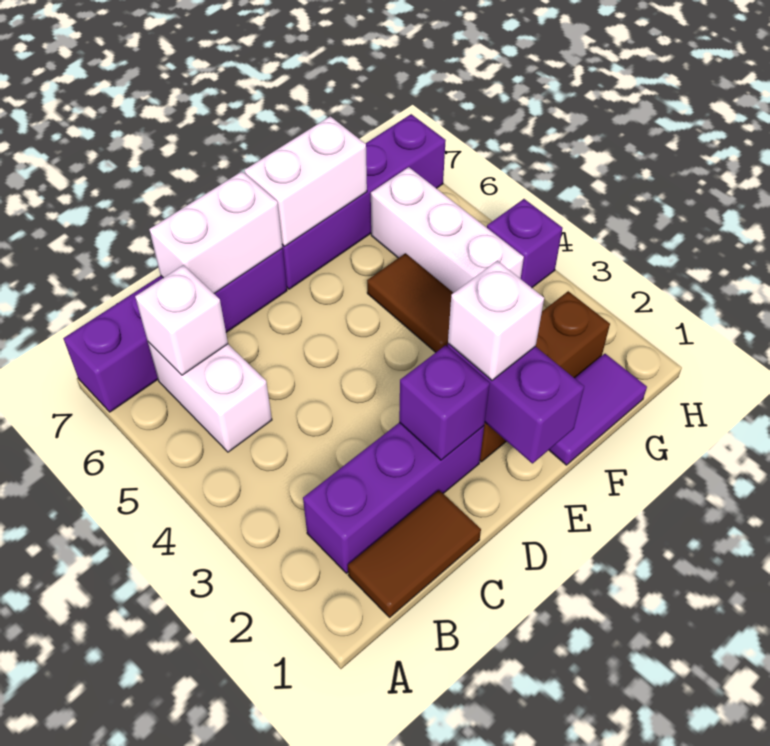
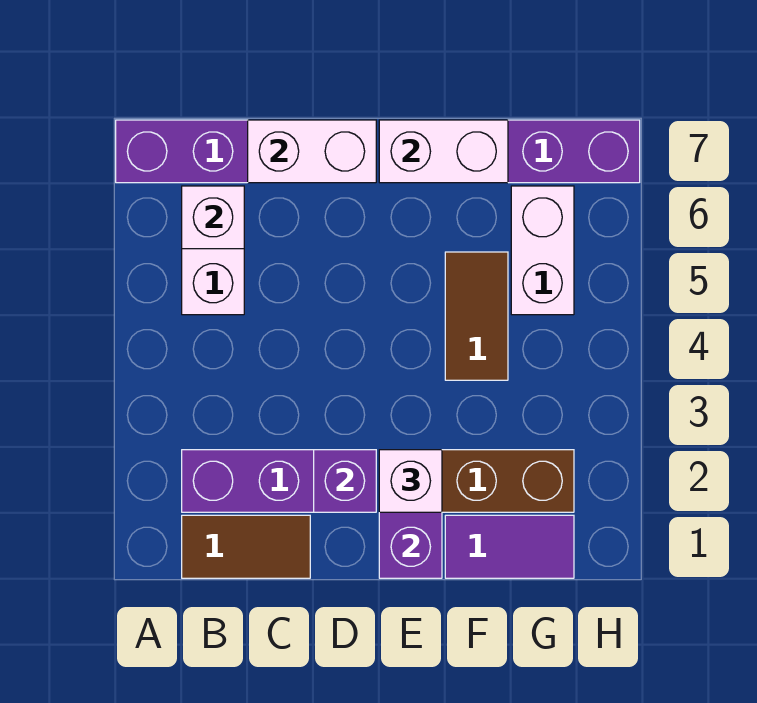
white brick G4:G6 level 1 -> white brick G5:G6 level 1
purple brick H4 level 1 -> none

